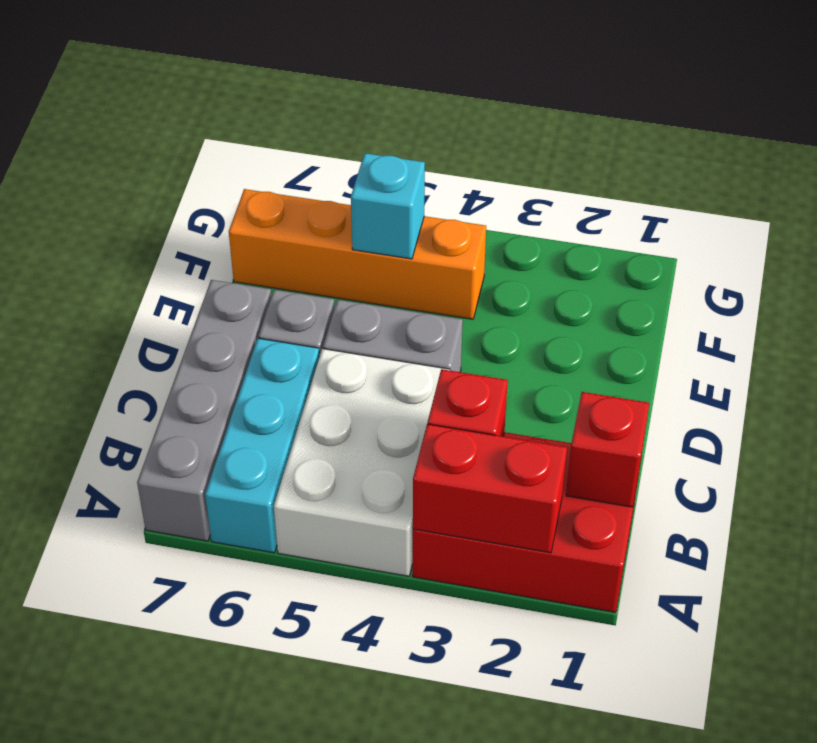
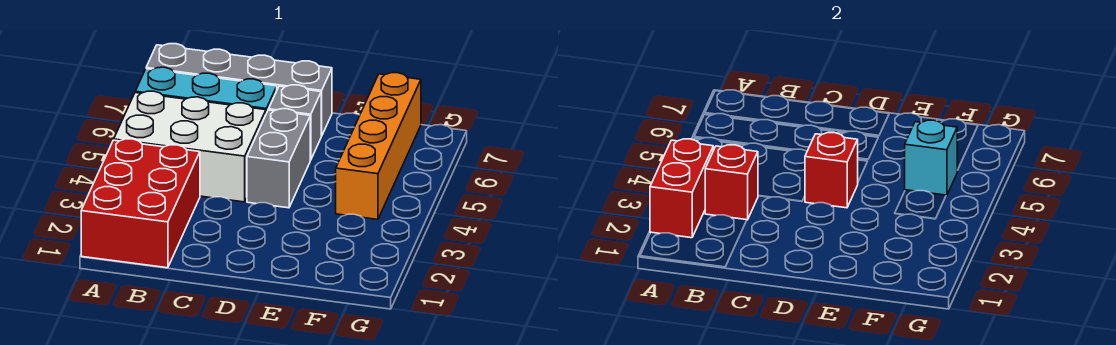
red brick B1 level 2 -> red brick D4 level 2

